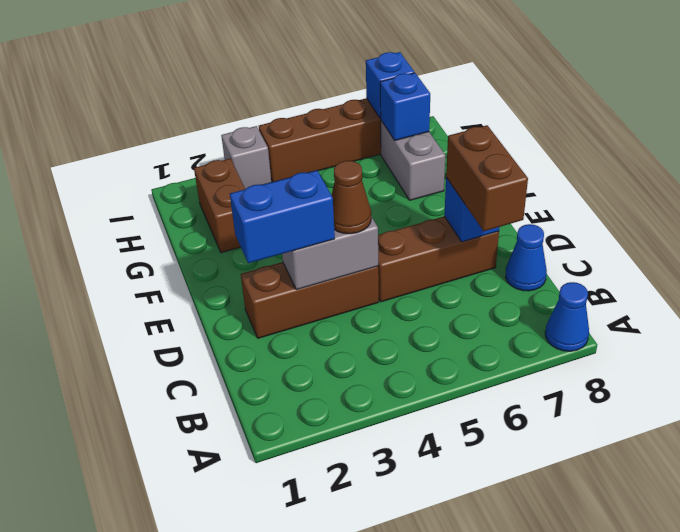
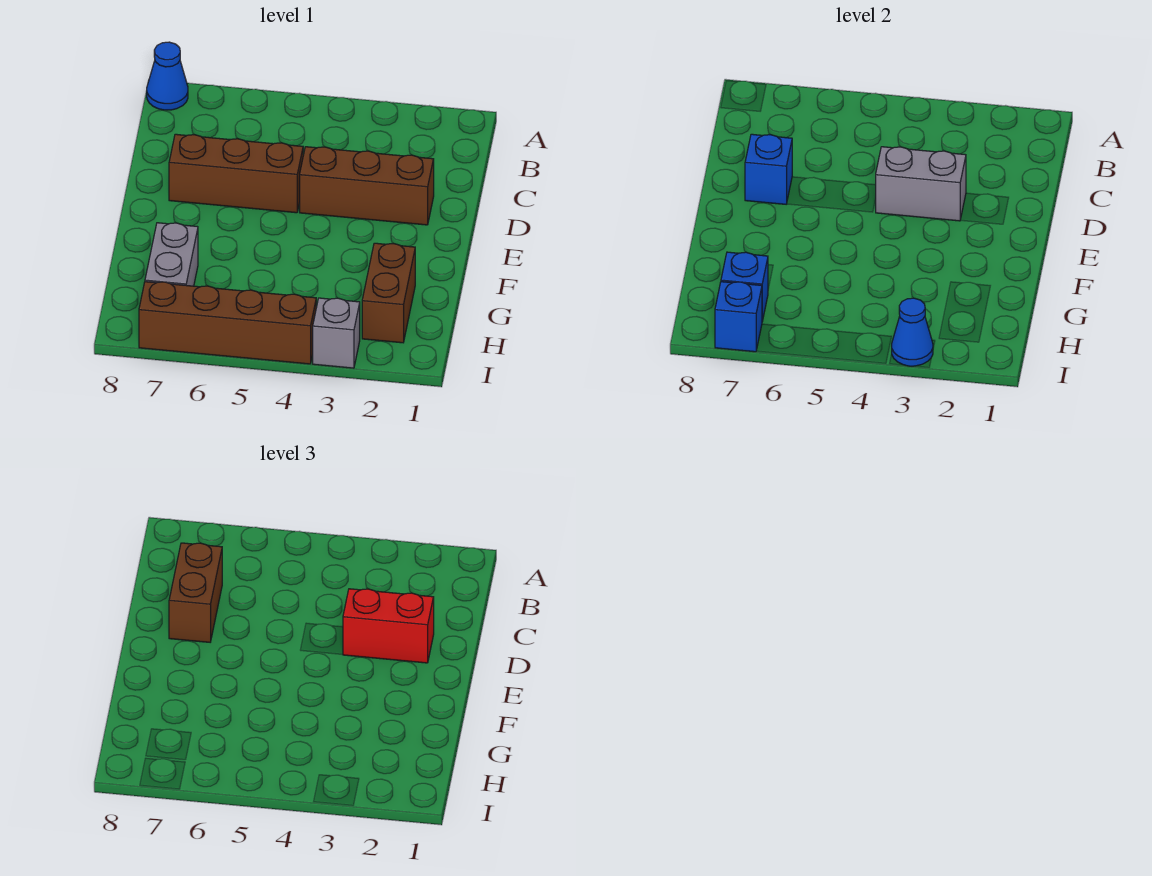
blue cone C8 level 1 -> blue cone I3 level 2
blue brick D2:D3 level 3 -> red brick D2:D3 level 3
brown cone D4 level 3 -> none

